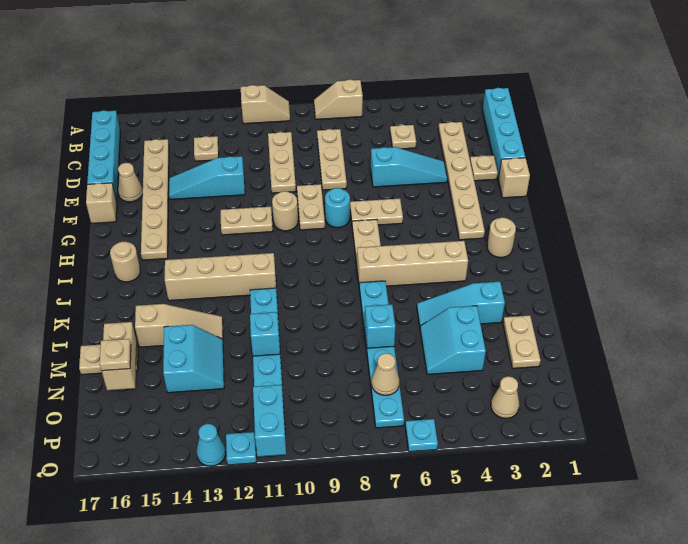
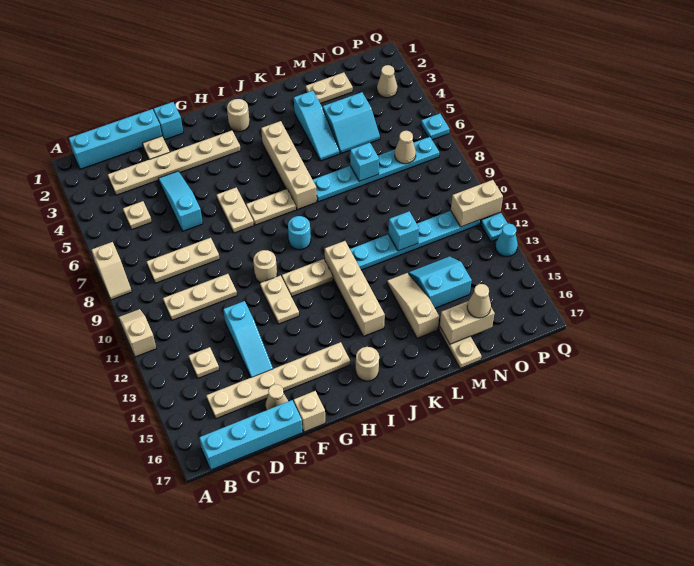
tan brick F1 level 1 -> cyan brick F1 level 1
tan plate F9:G9 level 1 -> tan plate H11:I11 level 1
cyan round brick G8 level 1 -> cyan round brick I9 level 1
tan plate N16 level 3 -> tan cone N16 level 3
cyan brick P11:Q11 level 2 -> tan brick P11:Q11 level 2

